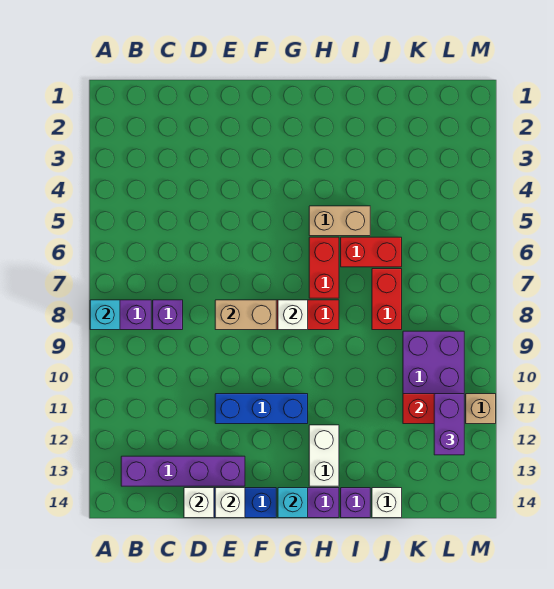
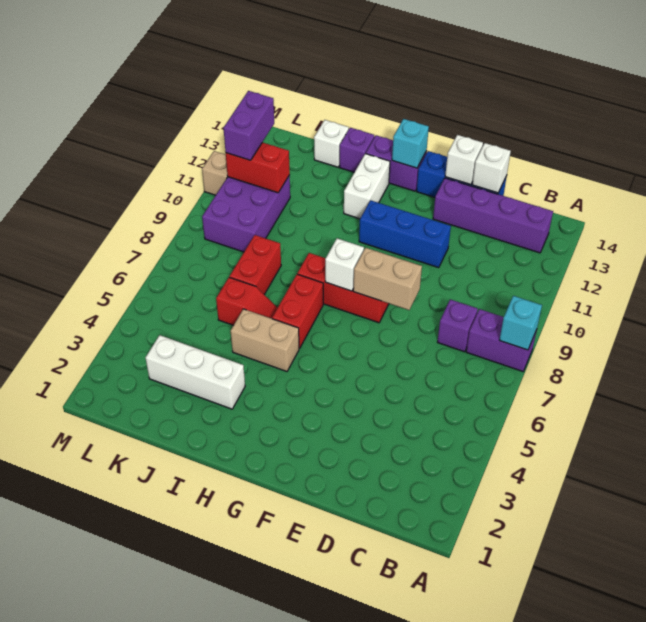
none -> white brick I3:K3 level 1
red brick I6:J6 level 1 -> red slope I6:J6 level 1 top J

